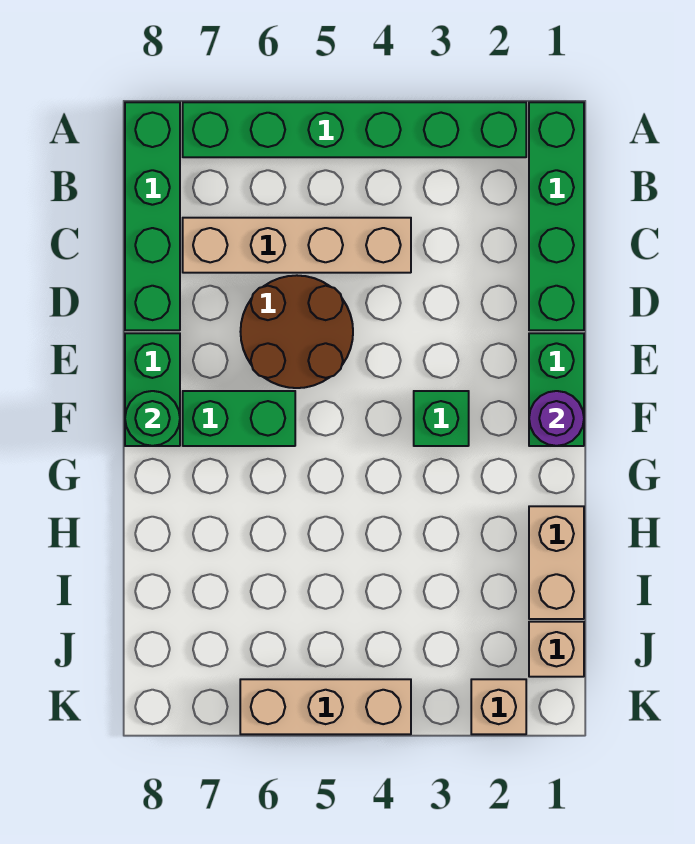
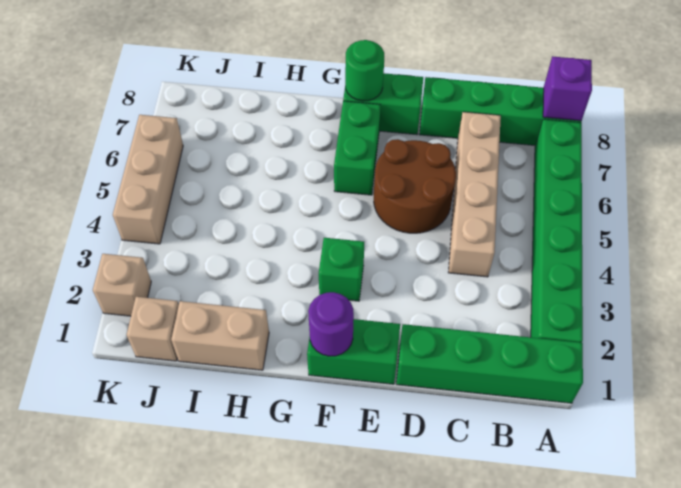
none -> purple brick A8 level 2

